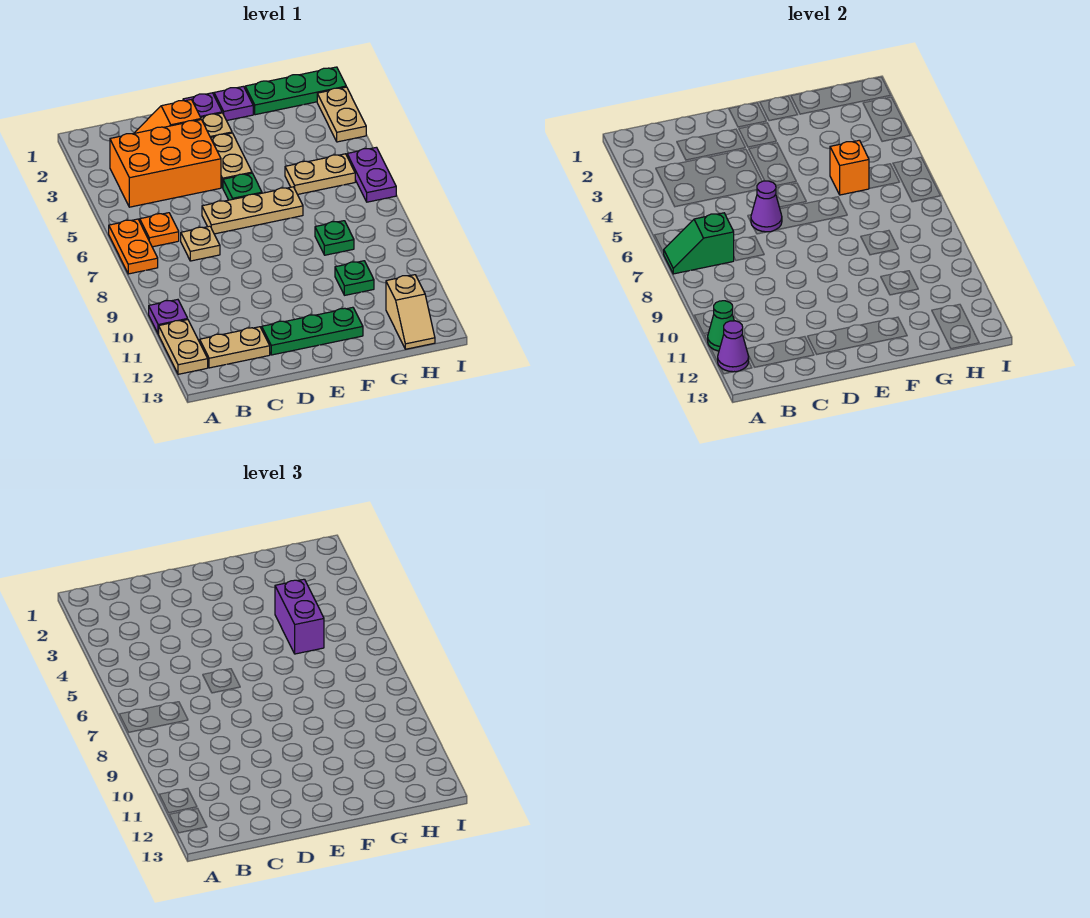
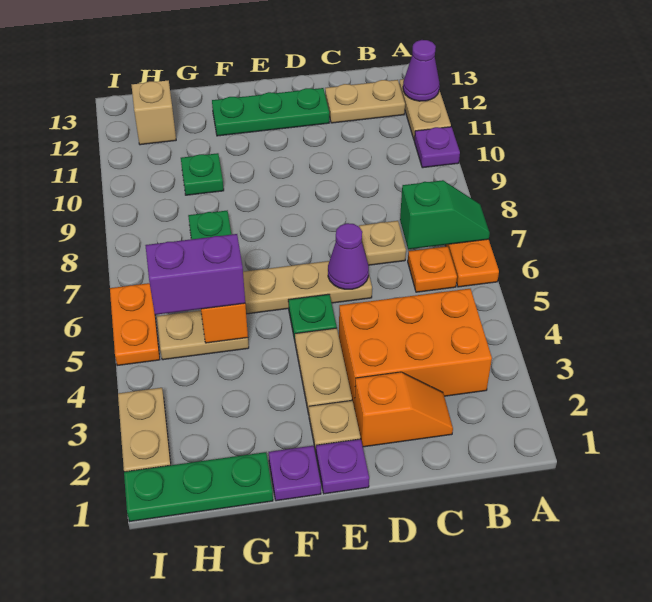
green cone A11 level 2 -> none
purple brick G4:G5 level 3 -> purple brick G5:H5 level 3
purple plate I5:I6 level 1 -> orange plate I5:I6 level 1

